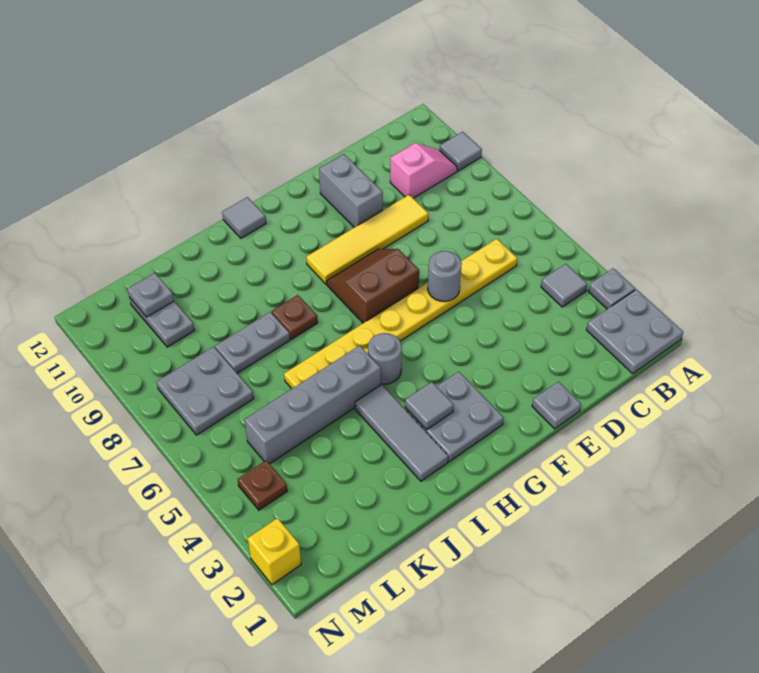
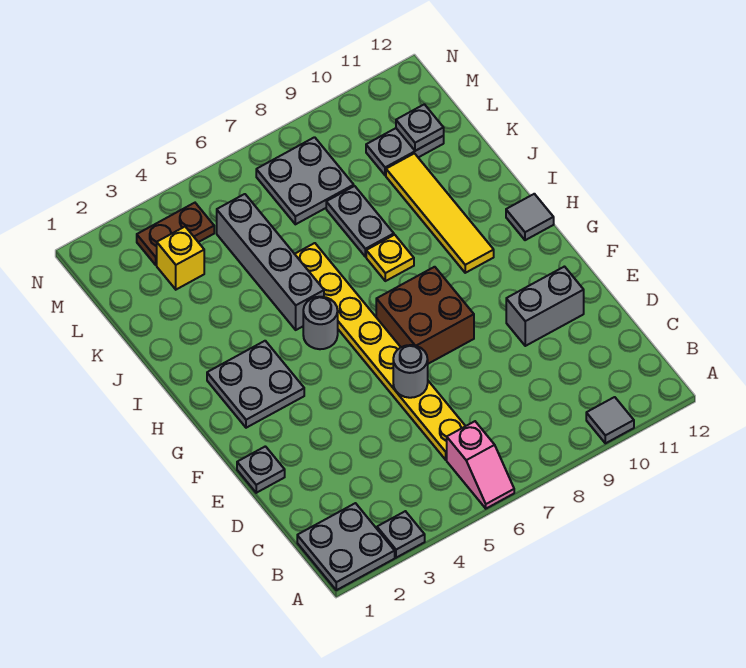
grey tile B4 level 1 -> none
pink slope B10:C10 level 1 top C -> pink slope A6:B6 level 1 top B
yellow tile D9:G9 level 1 -> yellow tile H10:K10 level 1
brown slope F7:G8 level 1 top 7 -> brown brick F7:G8 level 1
grey tile H3 level 2 -> none
grey tile I2:I4 level 1 -> none
brown plate I8 level 1 -> yellow plate I8 level 1
brown plate M4 level 1 -> brown plate M3:M4 level 1
yellow brick N2 level 1 -> yellow brick L3 level 1

